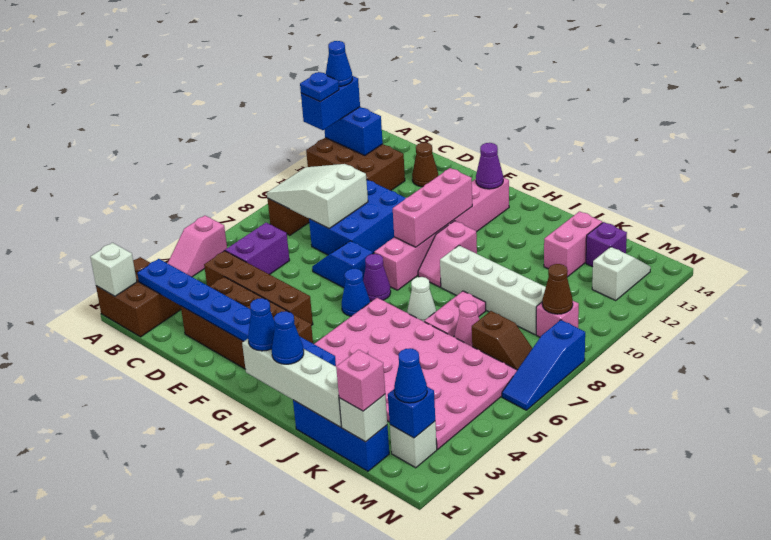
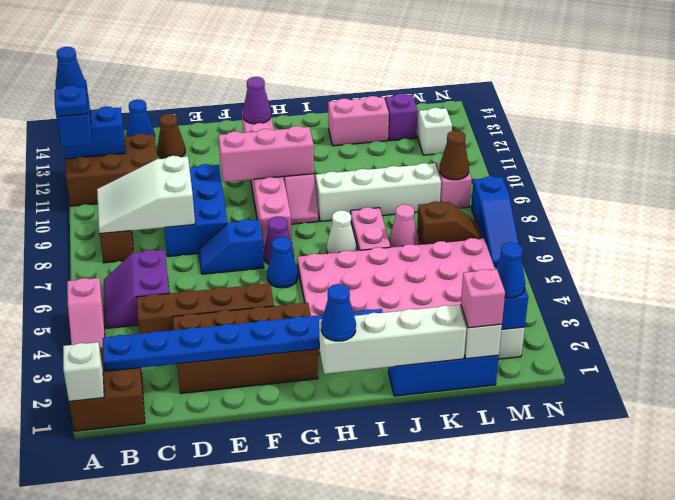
pink brick G9:G11 level 2 -> pink brick F10:H10 level 2
blue cone I1 level 3 -> blue cone C14 level 1
pink brick K12:K13 level 1 -> pink brick J13:K13 level 1

